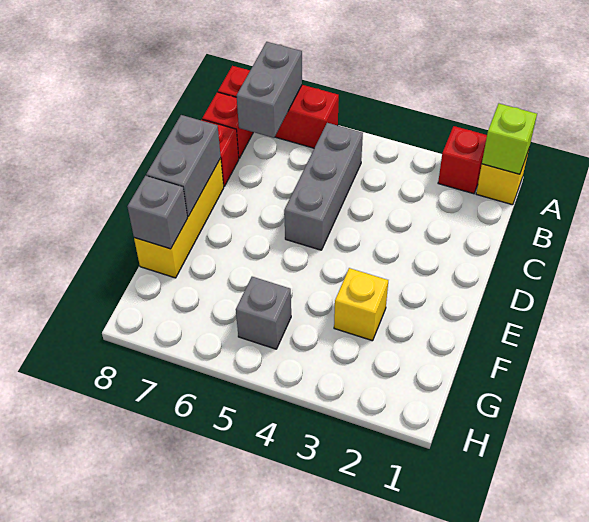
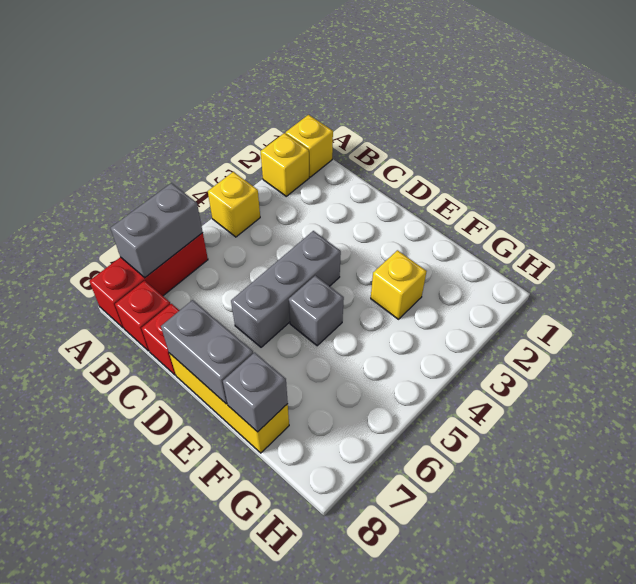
lime brick A1 level 2 -> none
red brick A2 level 1 -> yellow brick A2 level 1
none -> yellow brick A4 level 1
grey brick A7:B7 level 2 -> grey brick A6:A7 level 2
grey brick B5:D5 level 1 -> grey brick D4:D6 level 1
grey brick G5 level 1 -> grey brick E5 level 1

